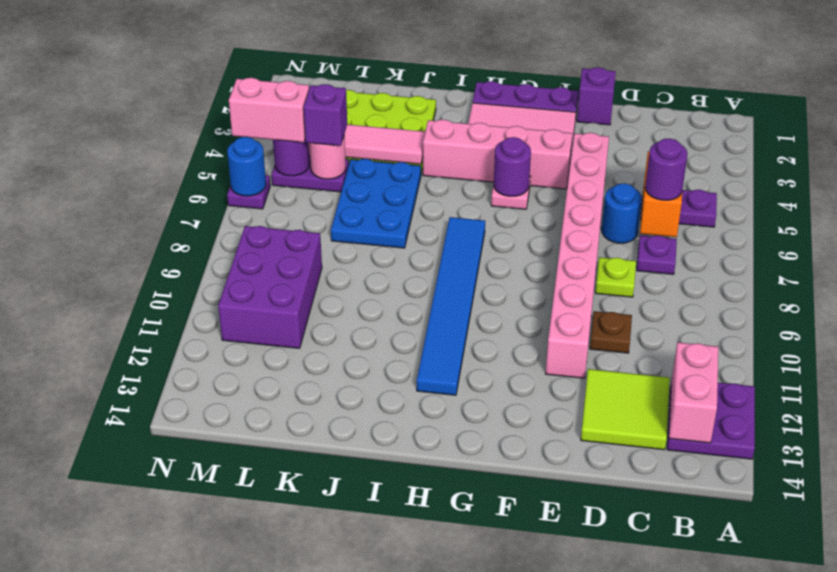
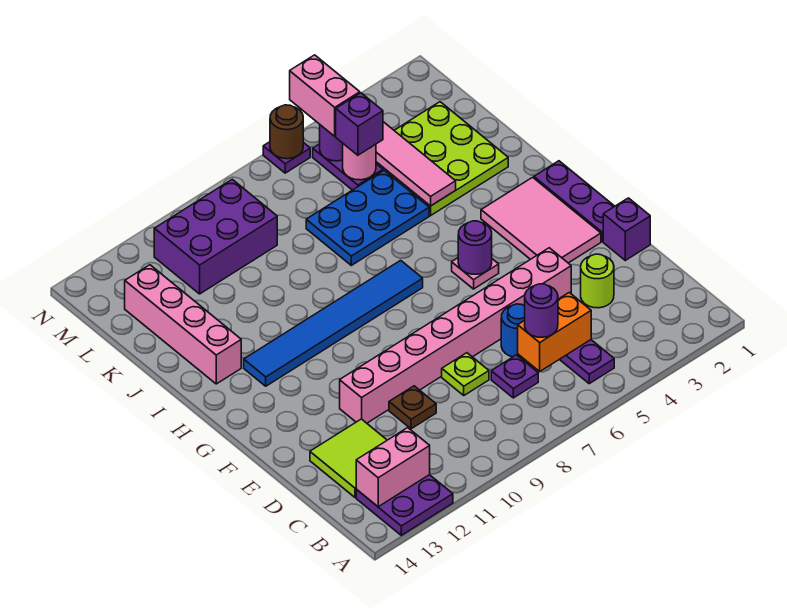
none -> lime round brick D3 level 1
pink brick F4:I4 level 1 -> pink brick I13:L13 level 1
blue round brick N6 level 2 -> brown round brick N6 level 2

